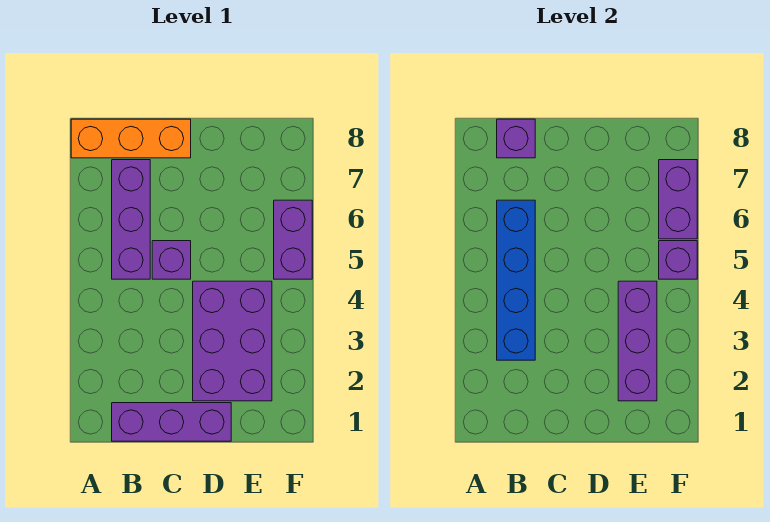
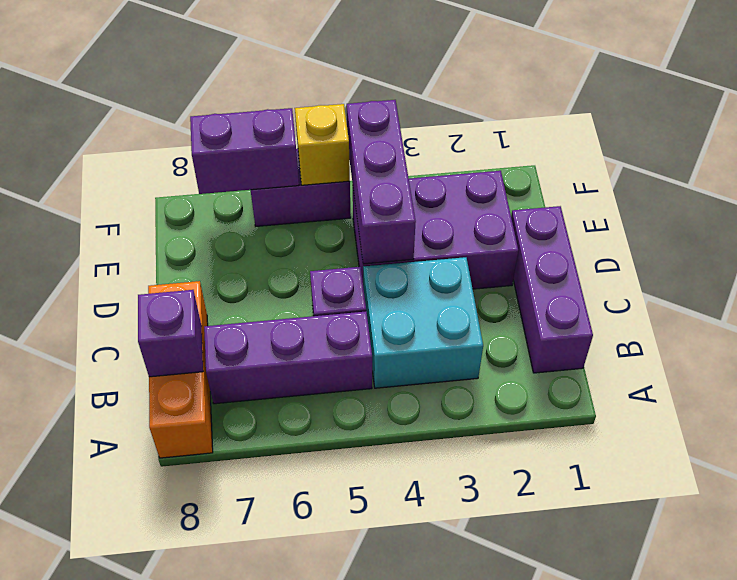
none -> cyan brick B3:C4 level 1
blue brick B3:B6 level 2 -> none
purple brick E2:E4 level 2 -> purple brick D4:F4 level 2
purple brick F5 level 2 -> yellow brick F5 level 2

